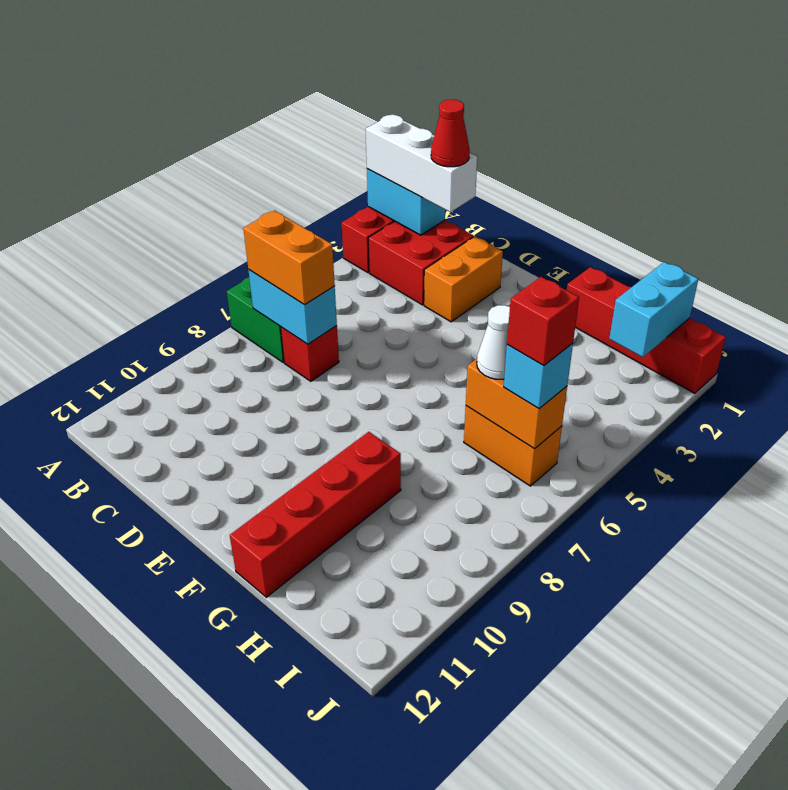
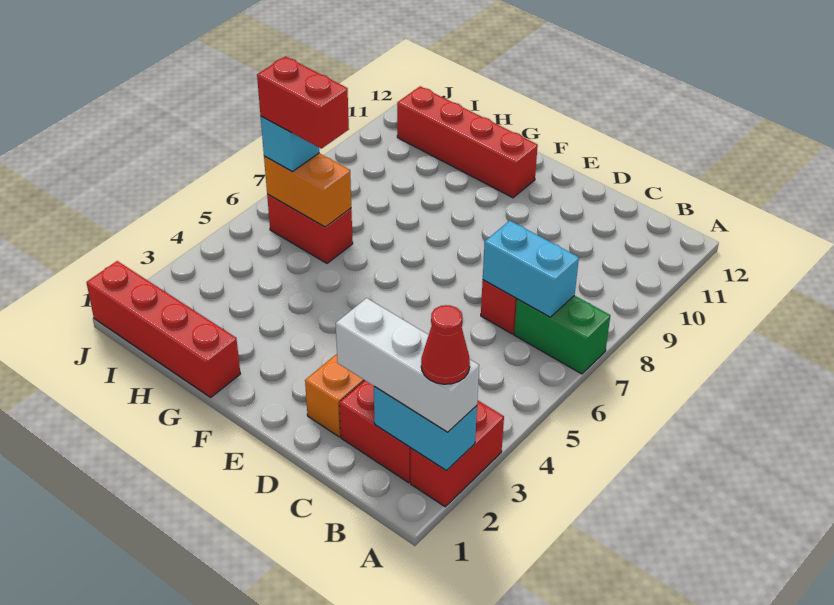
orange brick B7:C7 level 3 -> none
red cone C2 level 4 -> red cone A2 level 4
red brick G9:G12 level 1 -> red brick F11:I11 level 1
orange brick H6:I6 level 1 -> red brick H6:I6 level 1
white cone H6 level 3 -> none
cyan brick I1:I2 level 2 -> none
red brick I6 level 4 -> red brick H6:I6 level 4

